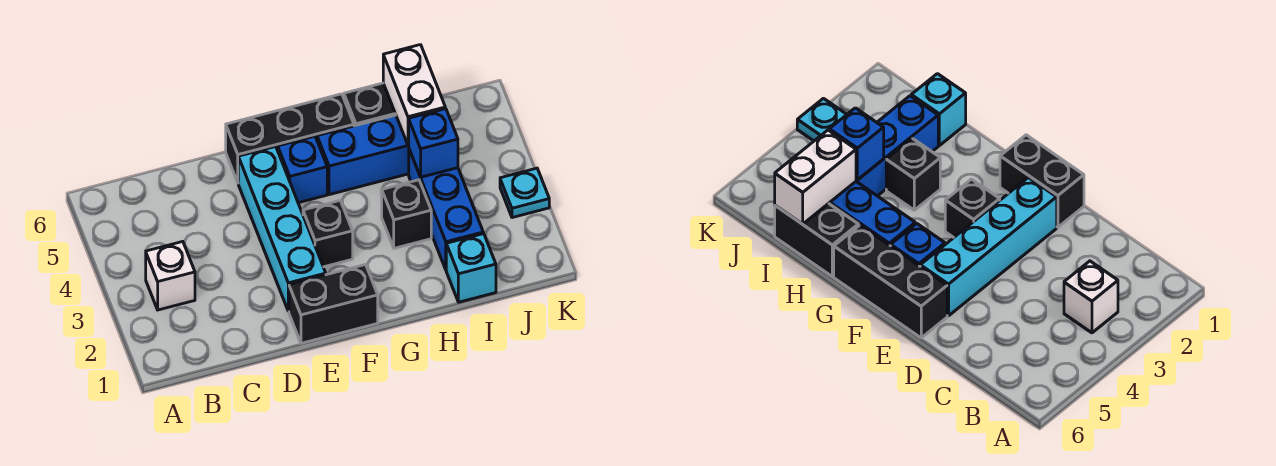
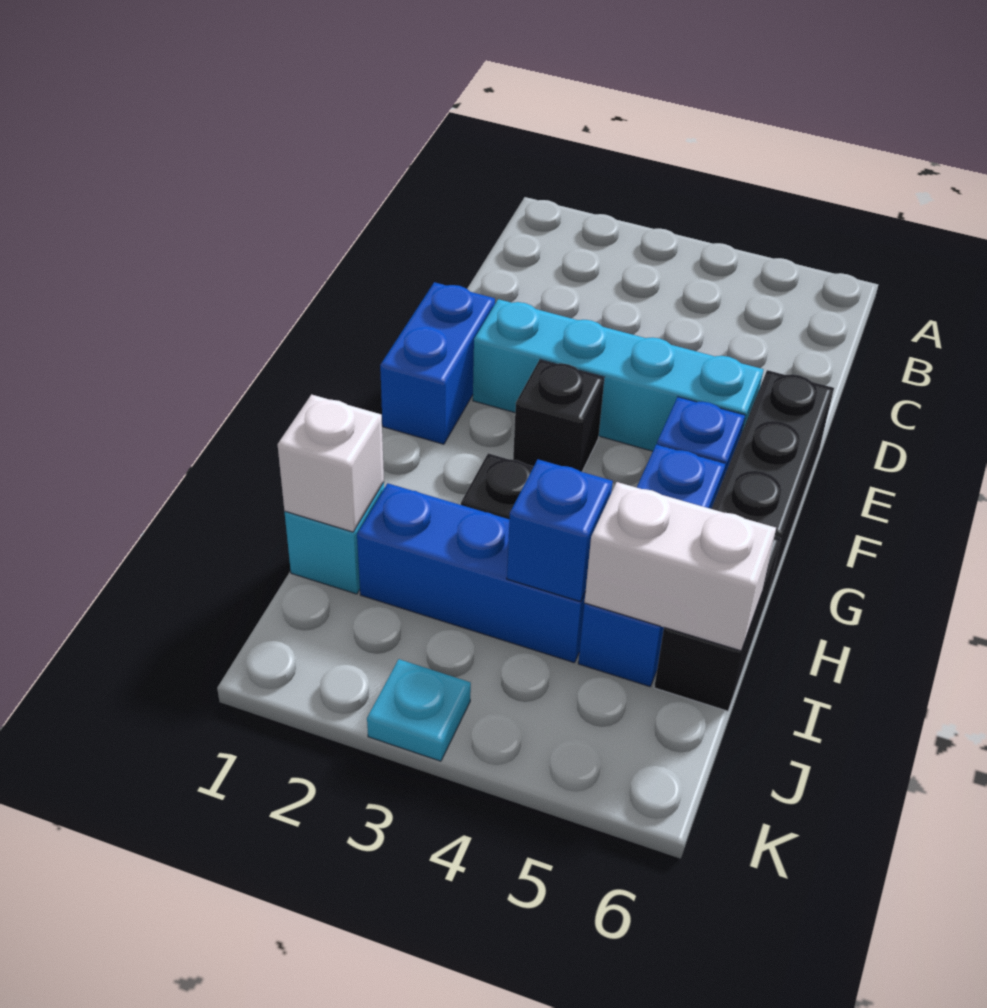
white brick B3 level 1 -> white brick I1 level 2
black brick E1:F1 level 1 -> blue brick E1:F1 level 1

